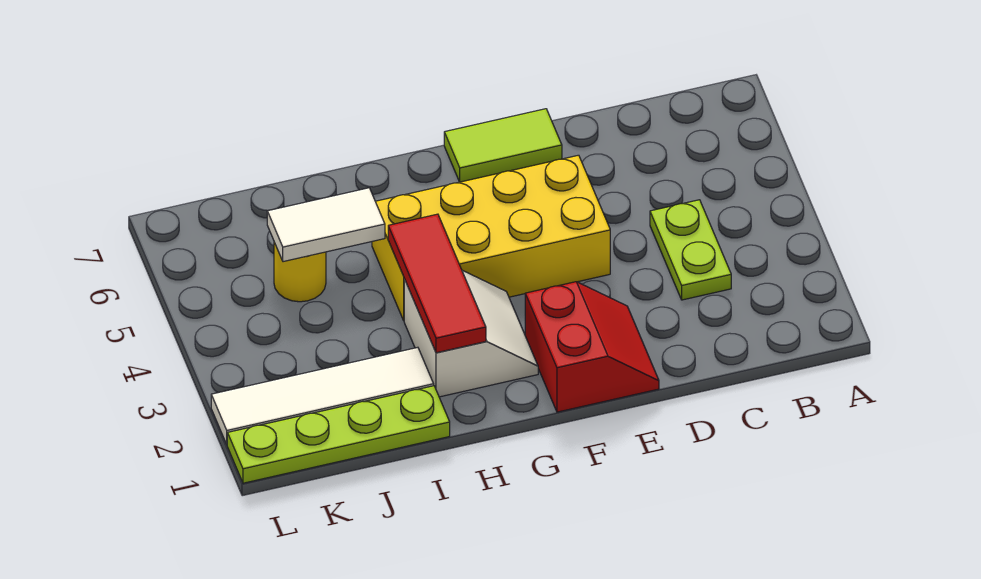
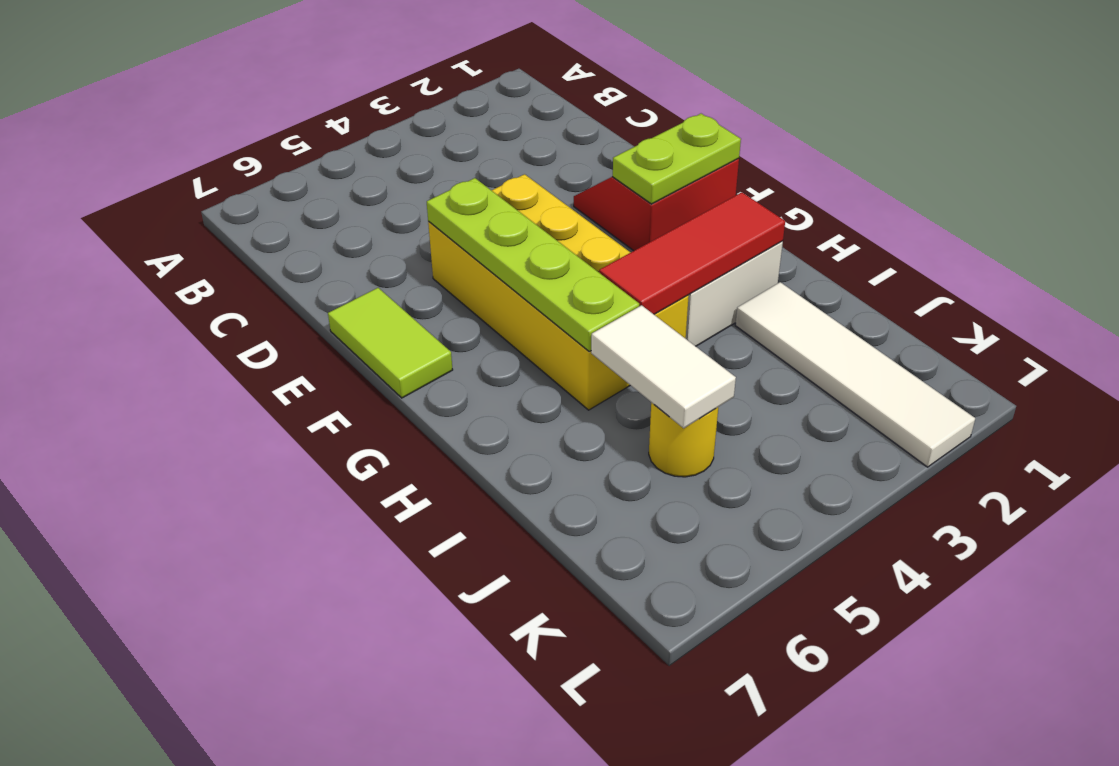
lime plate C3:C4 level 1 -> lime plate F1:F2 level 2
lime plate I1:L1 level 1 -> lime plate E5:H5 level 2

